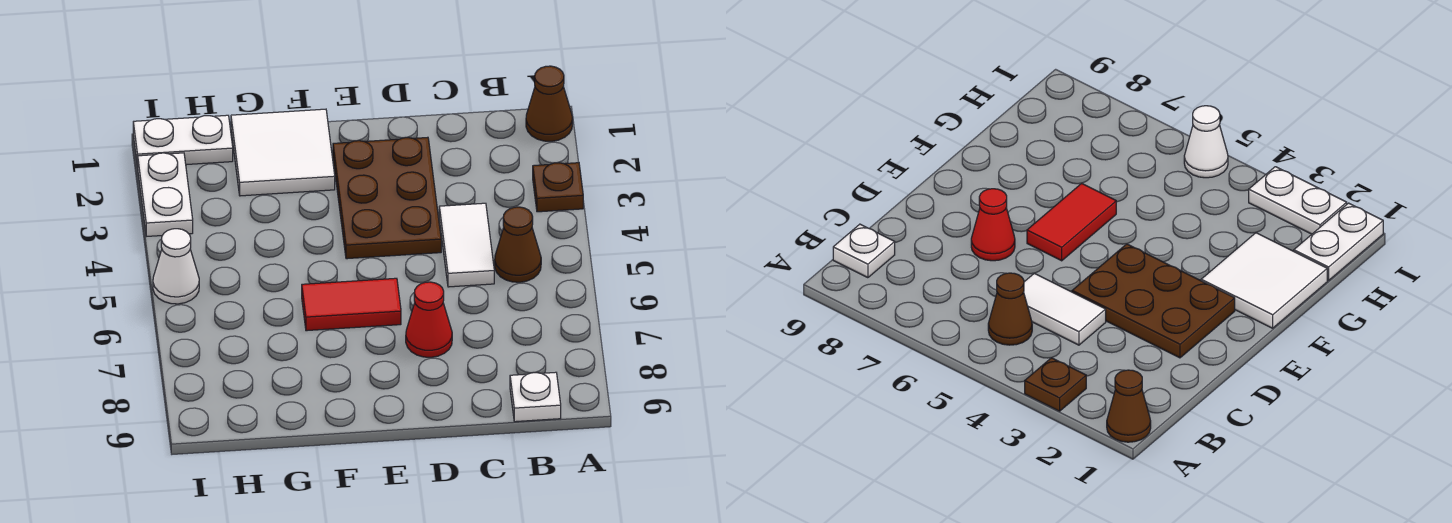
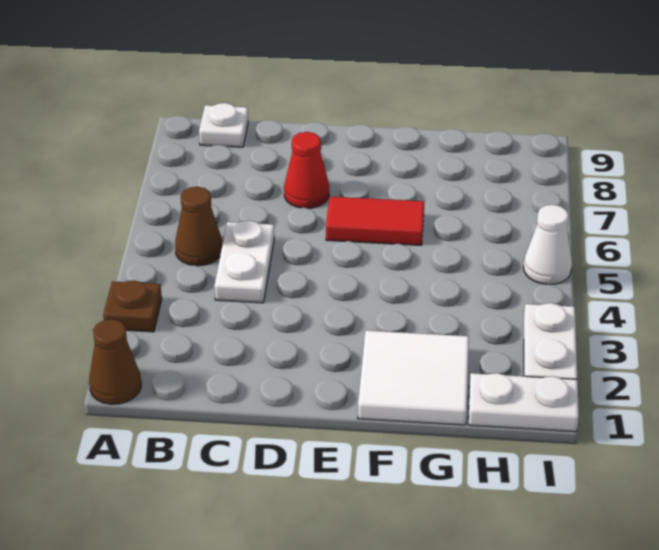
white tile C4:C5 level 1 -> white plate C4:C5 level 1
brown plate D2:E4 level 1 -> none

